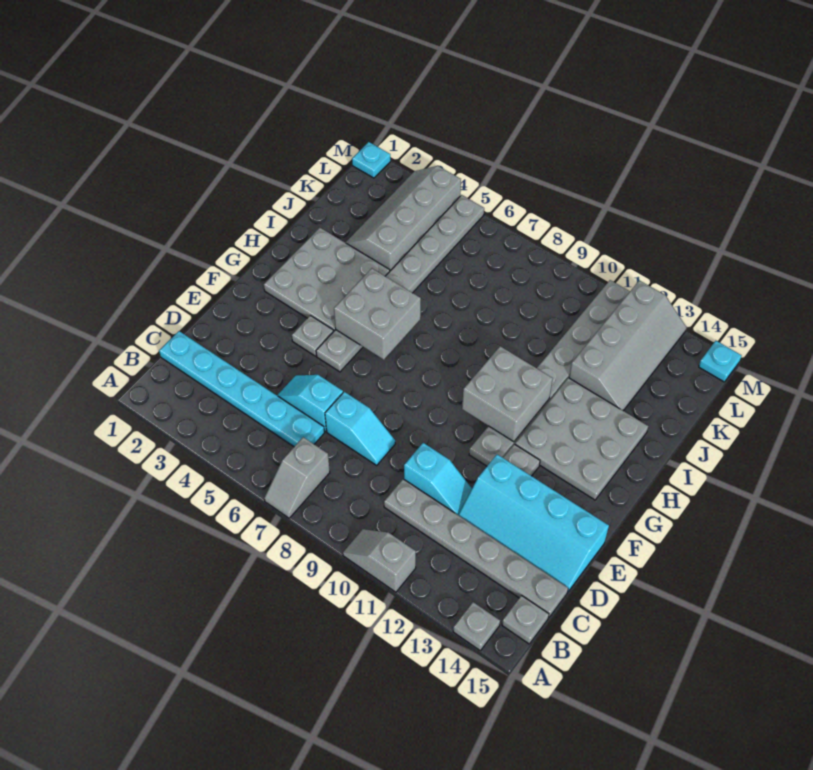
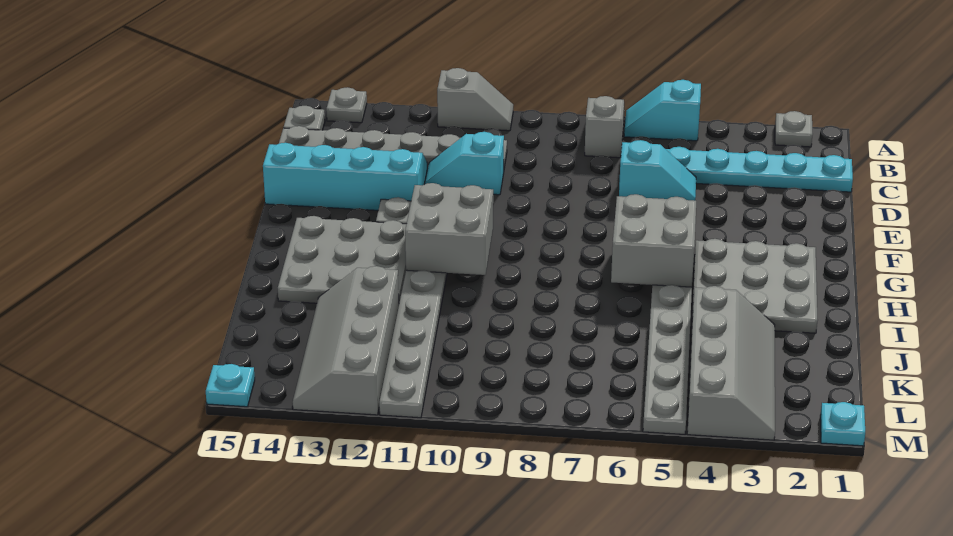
cyan slope D7:D8 level 1 top 7 -> cyan slope A5:A6 level 1 top 5
grey plate F4 level 1 -> grey plate A2 level 1

